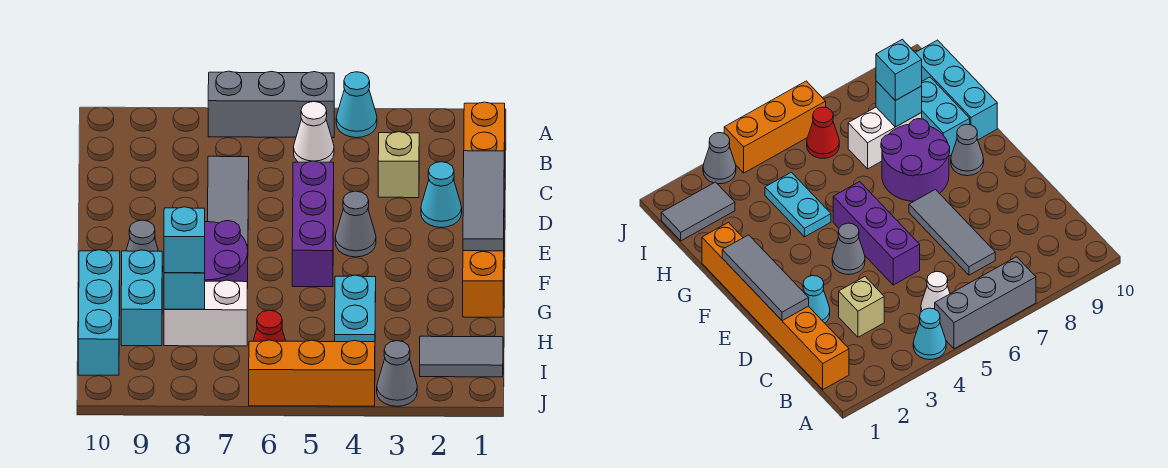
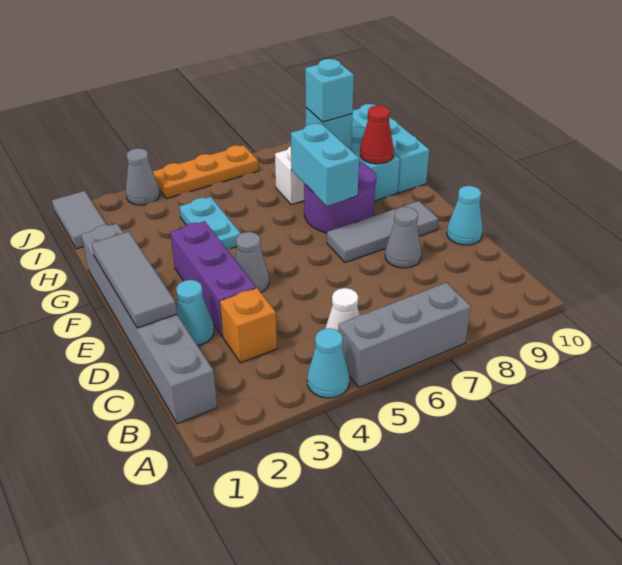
orange brick B1:G1 level 1 -> grey brick B1:G1 level 1
tan brick C3 level 1 -> orange brick C3 level 1
grey tile C7:E7 level 1 -> grey tile E7:E9 level 1
purple brick D5:F5 level 1 -> purple brick D3:F3 level 1
none -> cyan cone D10 level 1
none -> cyan brick F7:G7 level 2
grey cone F9 level 1 -> grey cone D8 level 1
grey tile I1:I2 level 1 -> grey tile I1:J1 level 1
red cone I6 level 1 -> red cone G9 level 2
orange brick J4:J6 level 1 -> orange plate J4:J6 level 1

